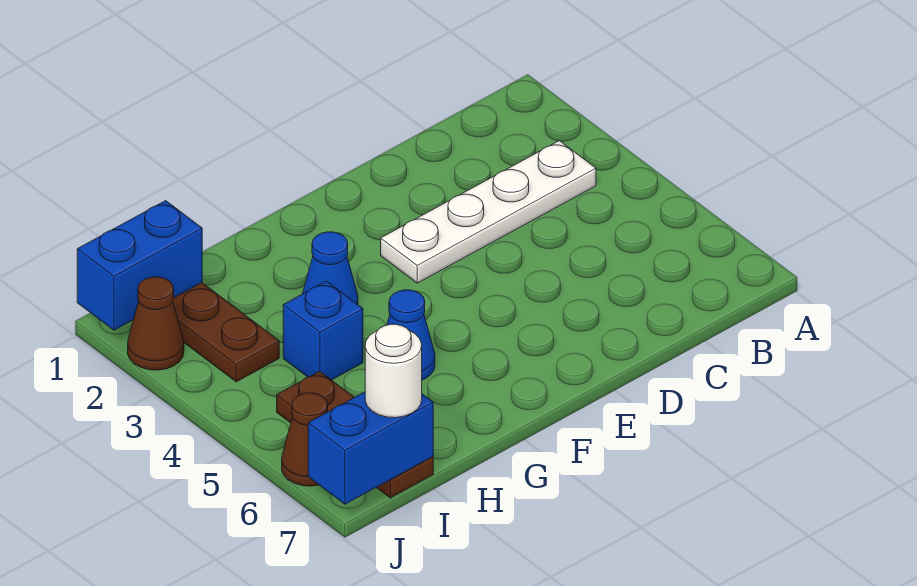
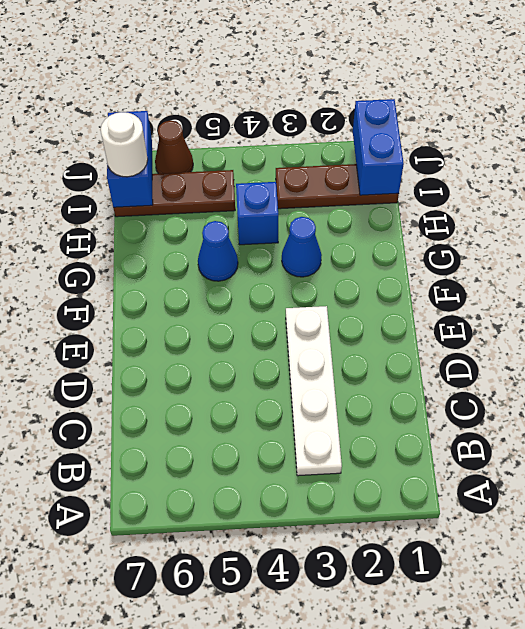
brown cone J2 level 1 -> none

